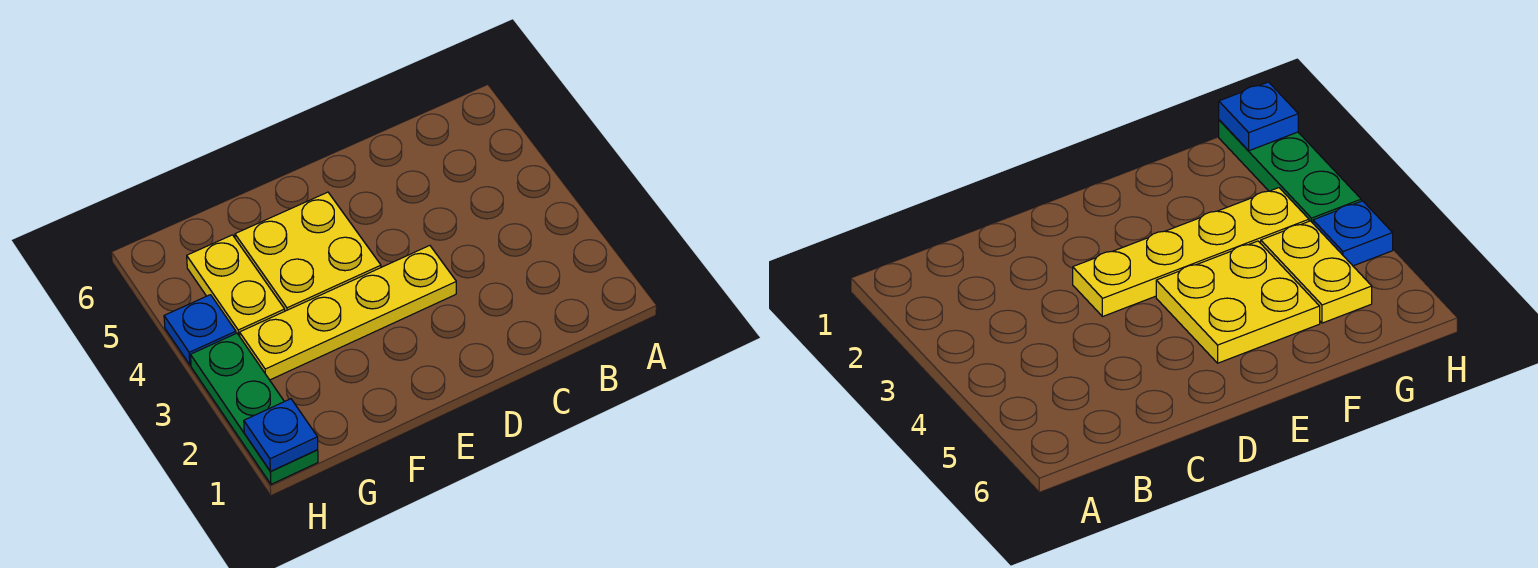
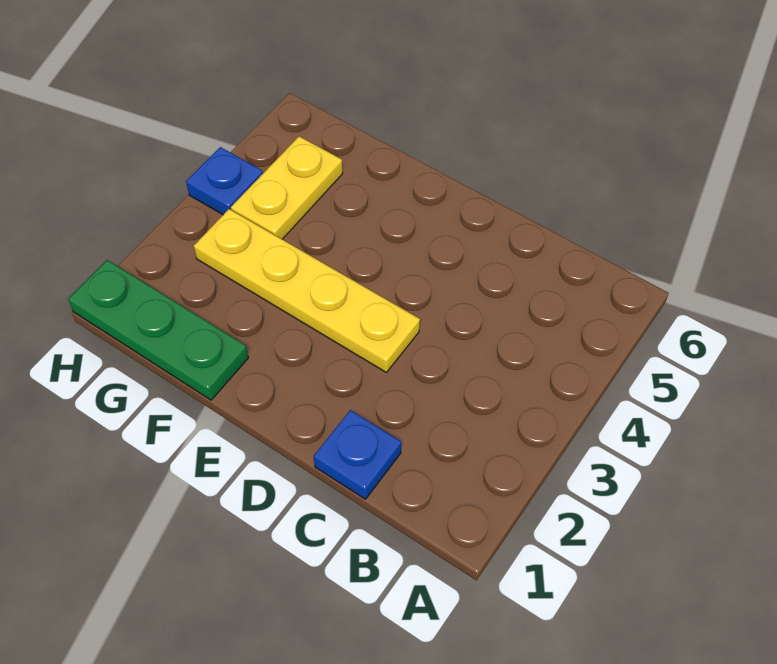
yellow plate E4:F5 level 1 -> none
green plate H1:H3 level 1 -> green plate F1:H1 level 1
blue plate H1 level 2 -> blue plate C1 level 1

